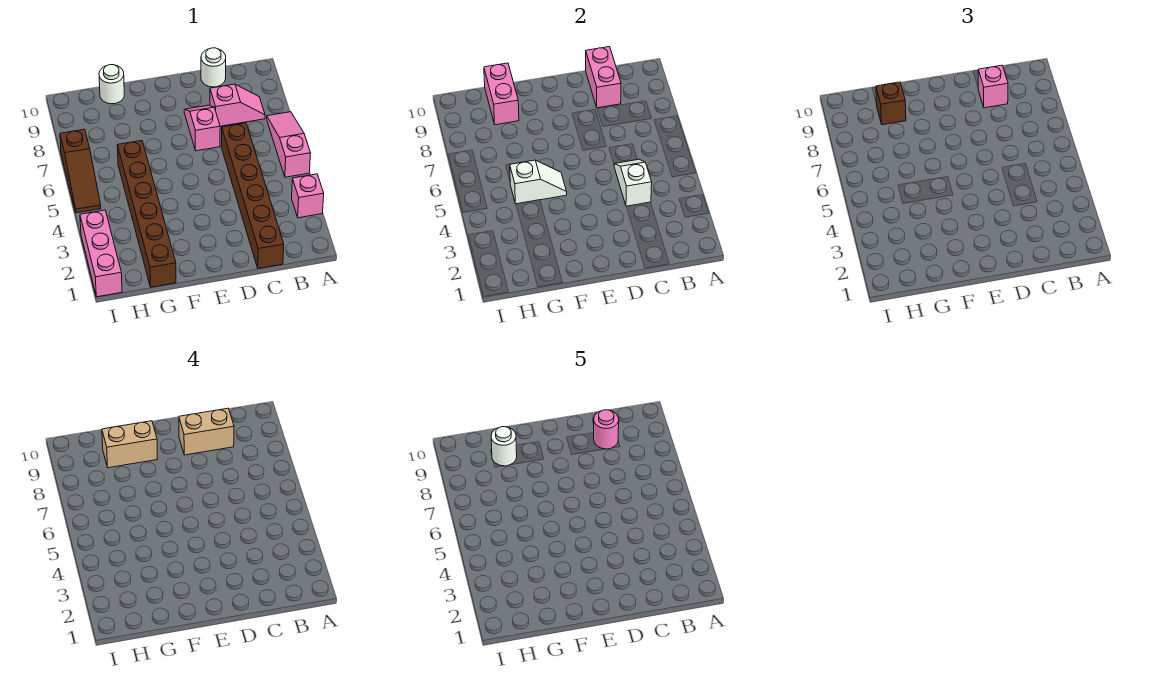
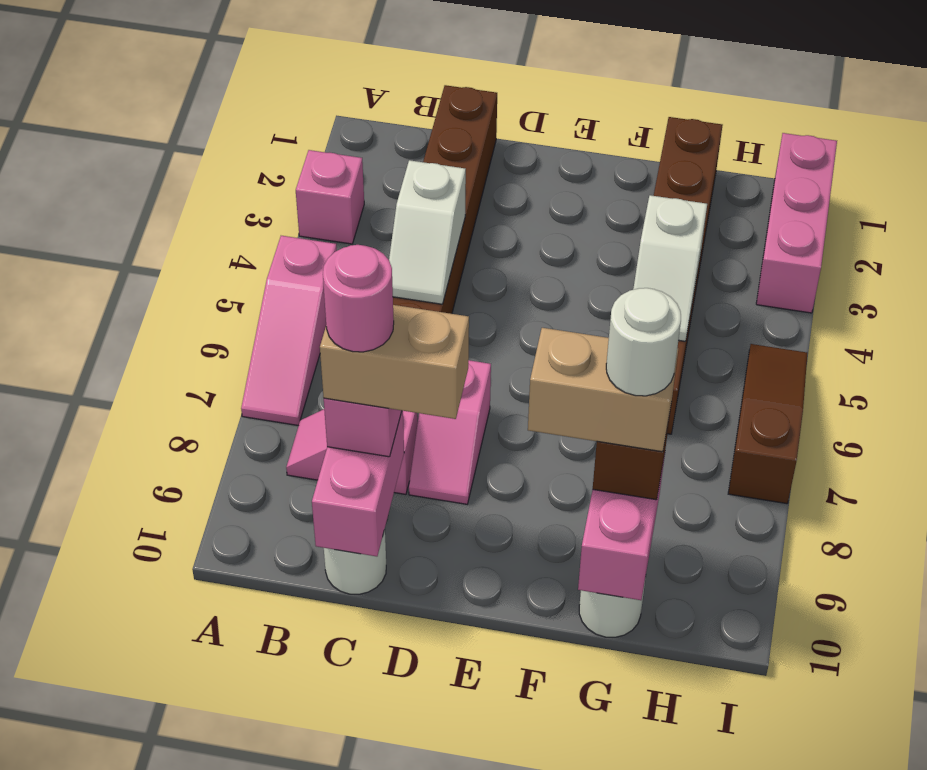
white slope F5:G5 level 2 top G -> white slope G4:G5 level 2 top 4

